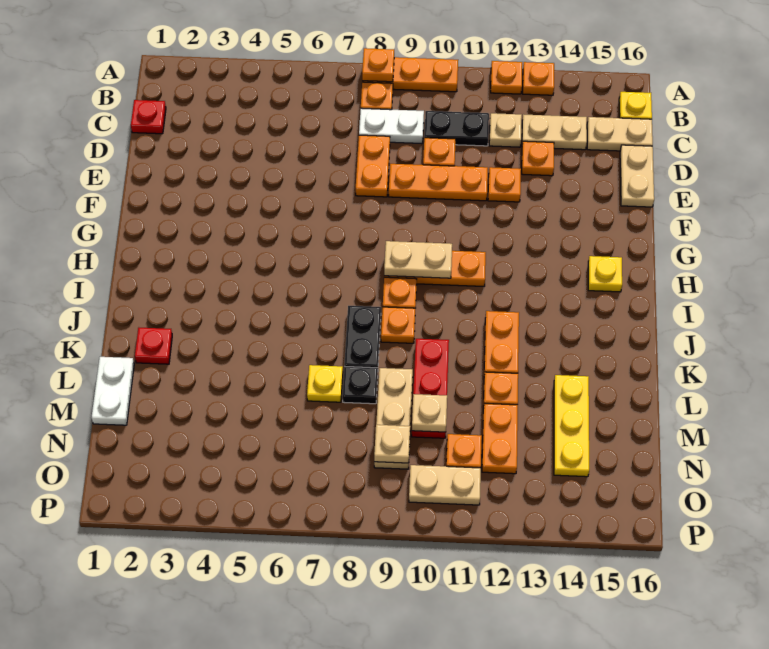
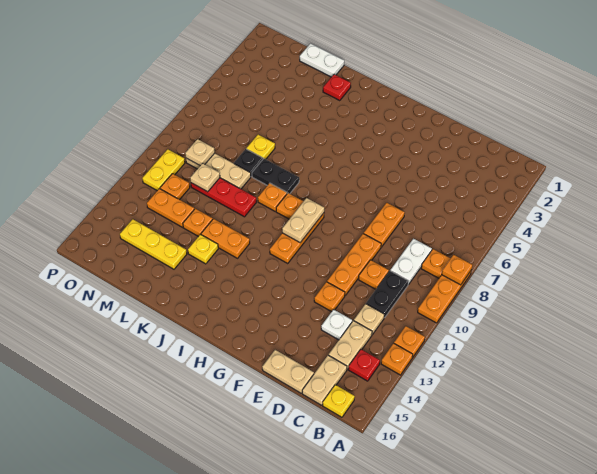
red plate C1 level 1 -> red plate B14 level 1
orange plate D8:E8 level 1 -> orange plate E7:E8 level 1
orange plate D13 level 1 -> white plate D13 level 1
yellow plate H15 level 1 -> yellow plate K13 level 1
tan plate O10:O11 level 1 -> yellow plate O10:O11 level 1

